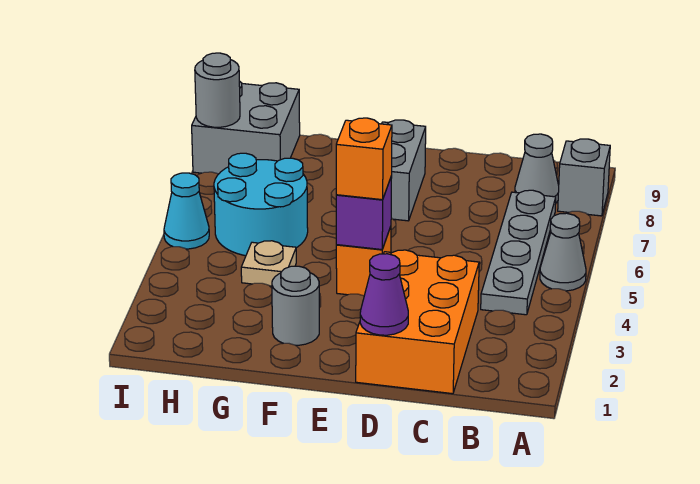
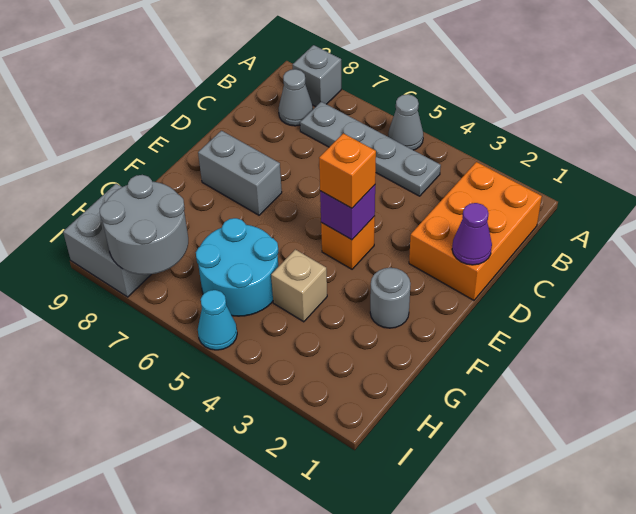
orange brick C1:D3 level 1 -> orange brick B1:D2 level 1
tan plate G4 level 1 -> tan brick G4 level 1
grey round brick I8 level 2 -> grey round brick H7:I8 level 2

